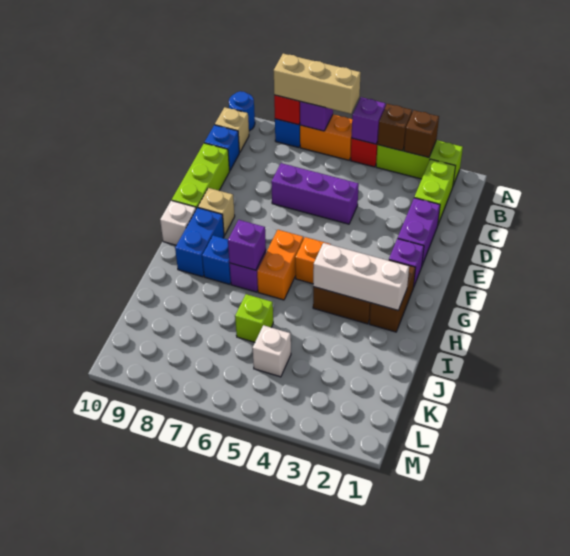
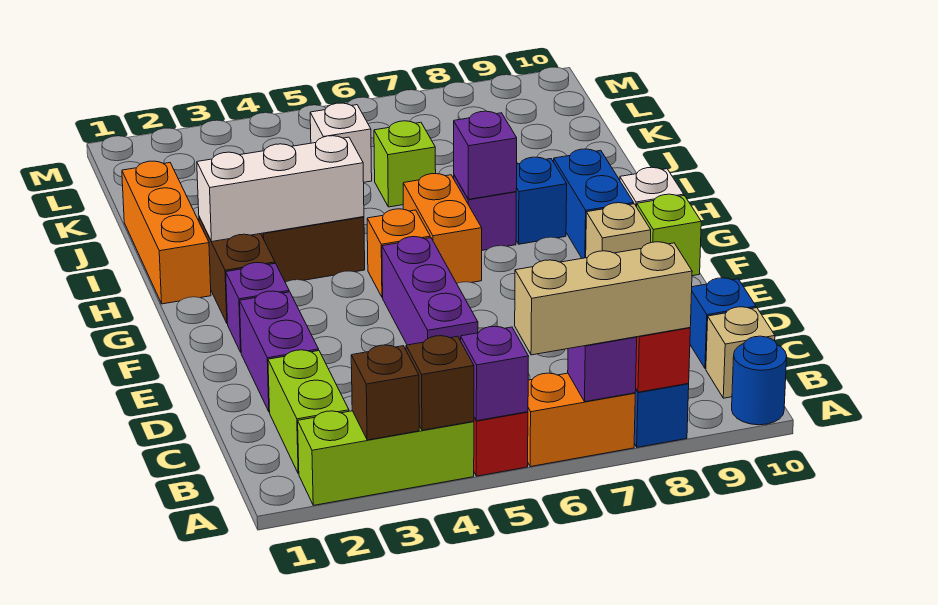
purple brick D5:D7 level 1 -> purple brick D5:F5 level 1
lime brick D10:F10 level 1 -> lime brick F10 level 1
none -> orange brick H1:J1 level 1

